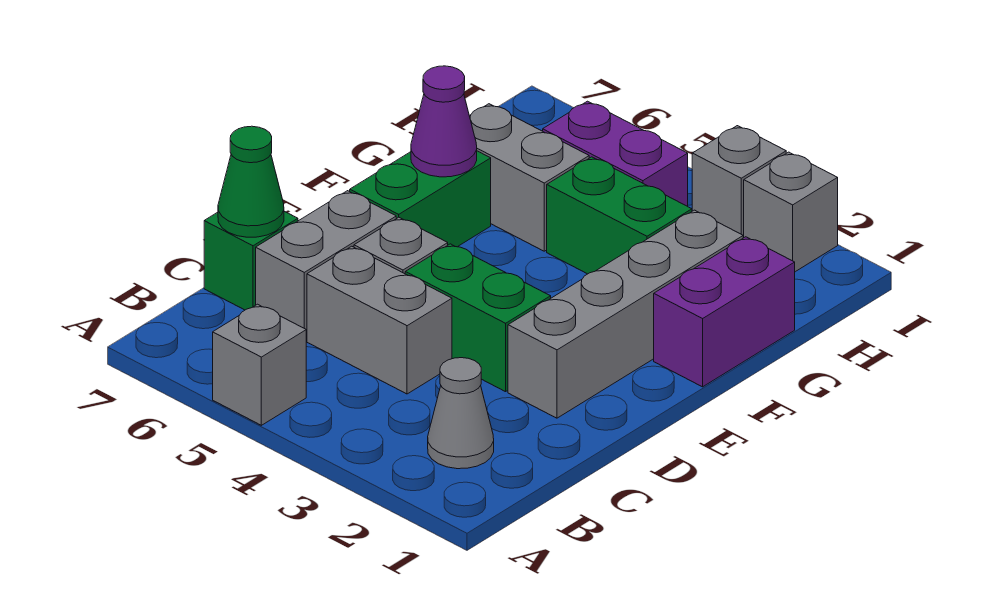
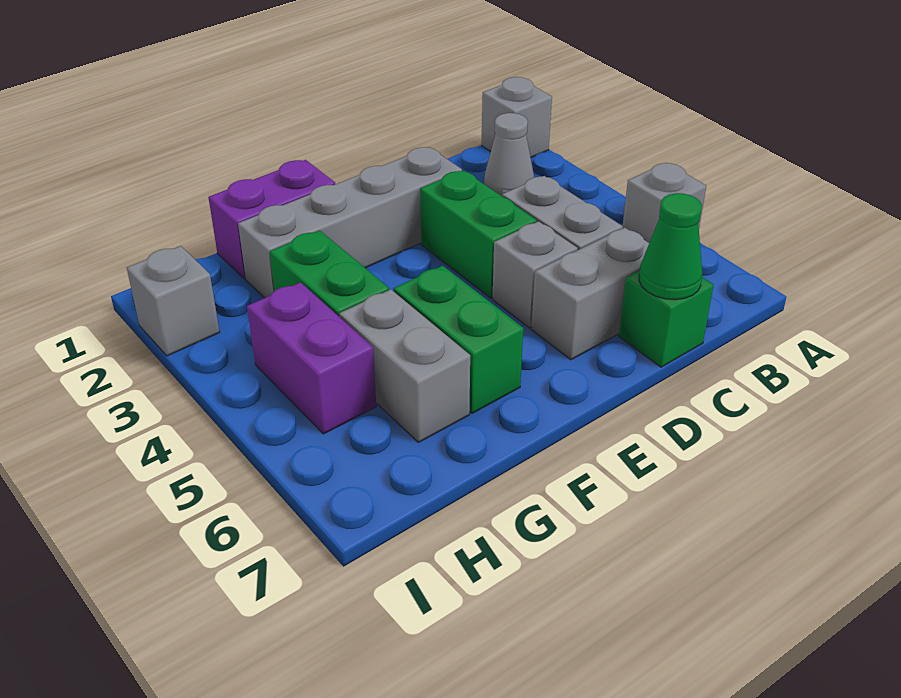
green brick E6:F6 level 1 -> green brick F5:F6 level 1
purple cone F6 level 2 -> none
grey brick I3 level 1 -> grey brick A1 level 1

